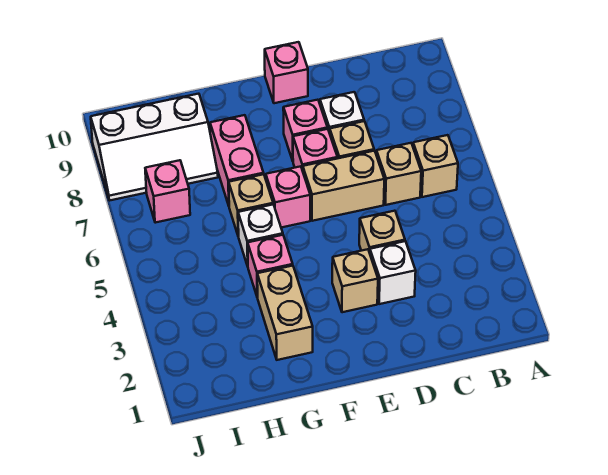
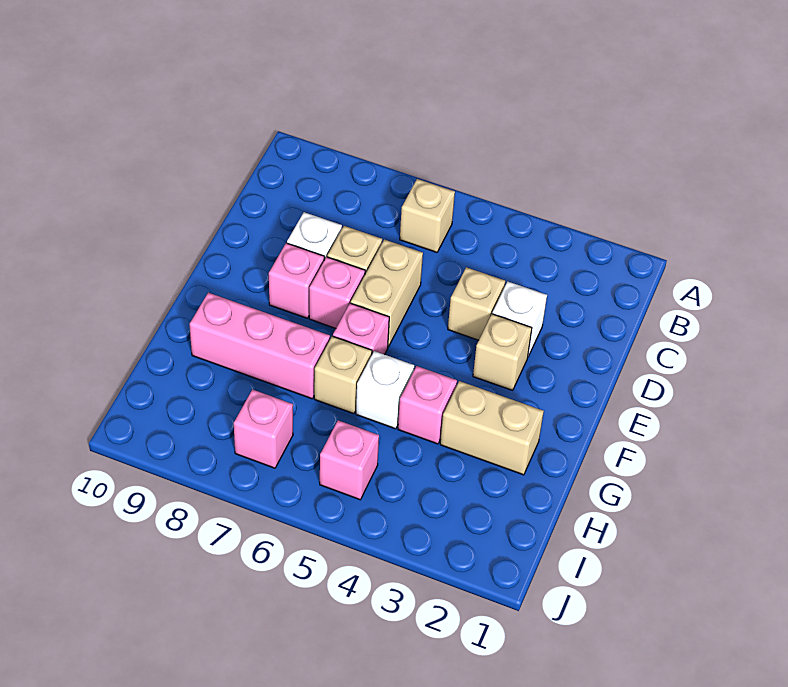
tan brick C6 level 1 -> none
pink brick E10 level 1 -> pink brick I5 level 1
pink brick G7:G8 level 1 -> pink brick G7:G9 level 1
white slope H8:J9 level 1 top 9 -> none

